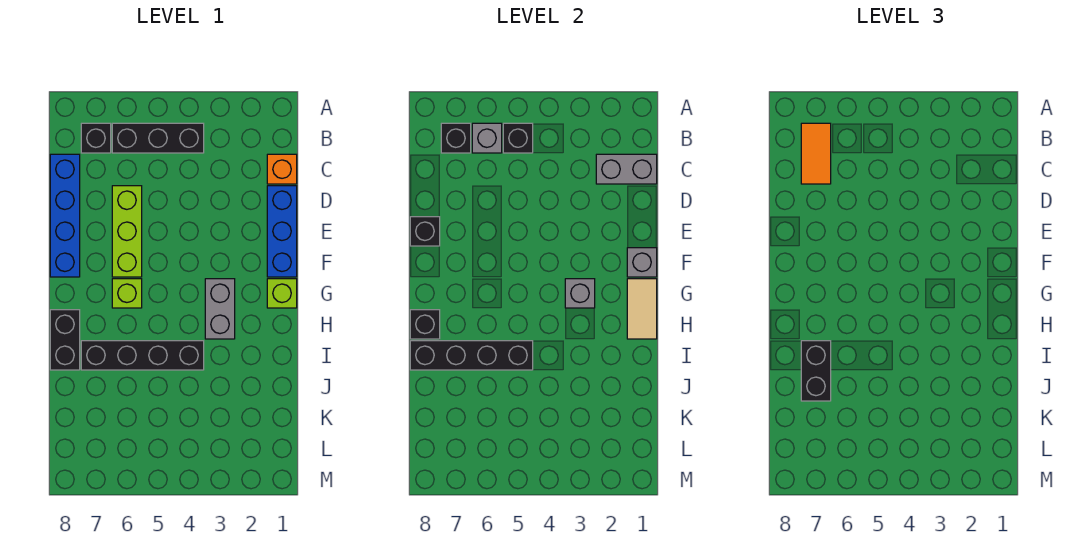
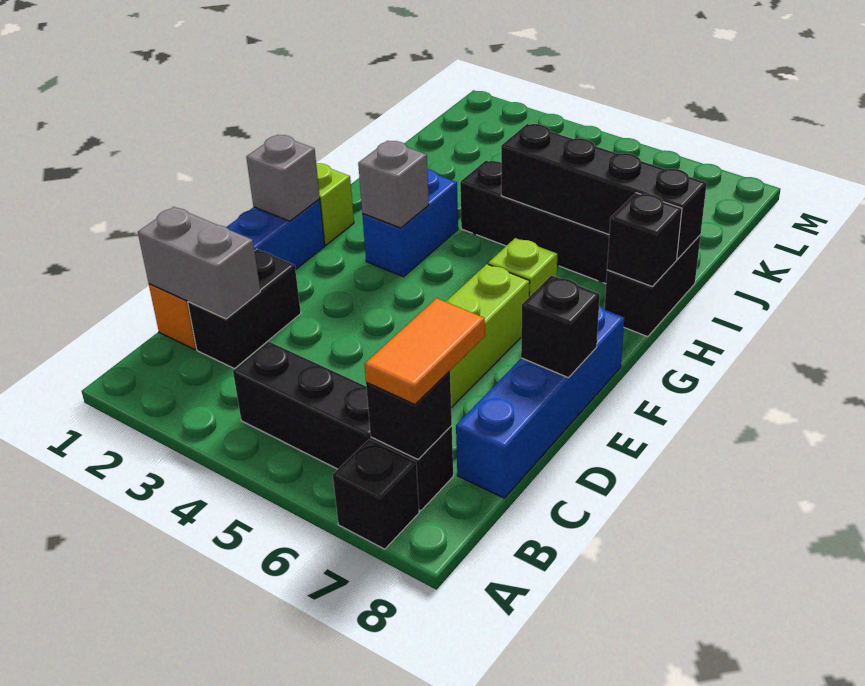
black brick B5 level 2 -> black brick A7 level 1
grey brick B6 level 2 -> none
tan tile G1:H1 level 2 -> none
grey brick G3:H3 level 1 -> blue brick G3:H3 level 1
black brick I7:J7 level 3 -> black brick C2:D2 level 1

